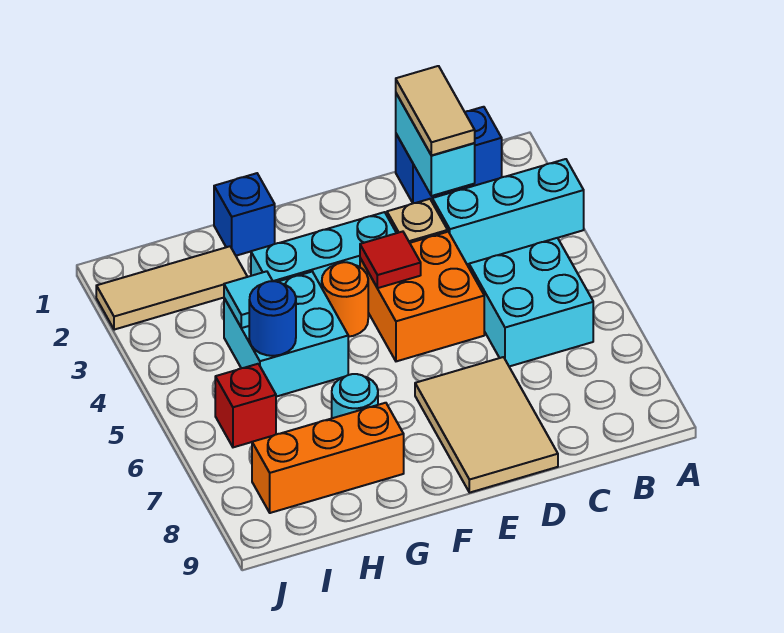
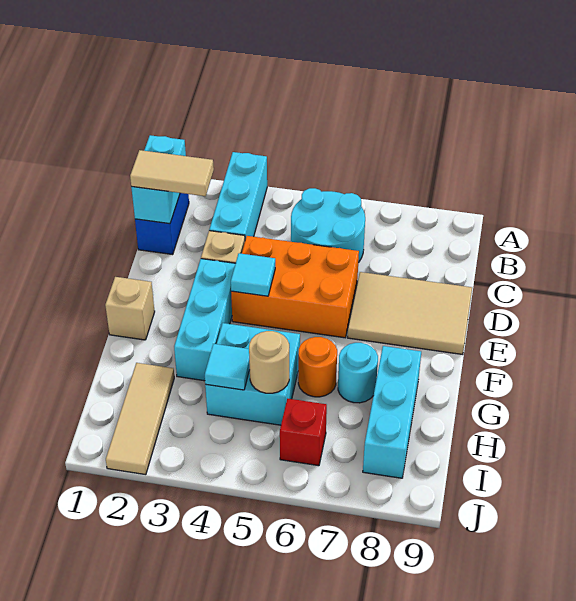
cyan brick B5:C6 level 1 -> cyan round brick B5:C6 level 1
cyan brick C1:C2 level 2 -> cyan brick B1:C1 level 2
orange brick D4:E5 level 1 -> orange brick D4:E6 level 1
red tile E4 level 2 -> cyan tile E4 level 2
none -> tan brick F1 level 1
orange round brick F4 level 1 -> orange round brick G6 level 1
blue brick G1 level 1 -> none
orange brick G8:I8 level 1 -> cyan brick G8:I8 level 1
blue round brick H5 level 2 -> tan round brick H5 level 2

